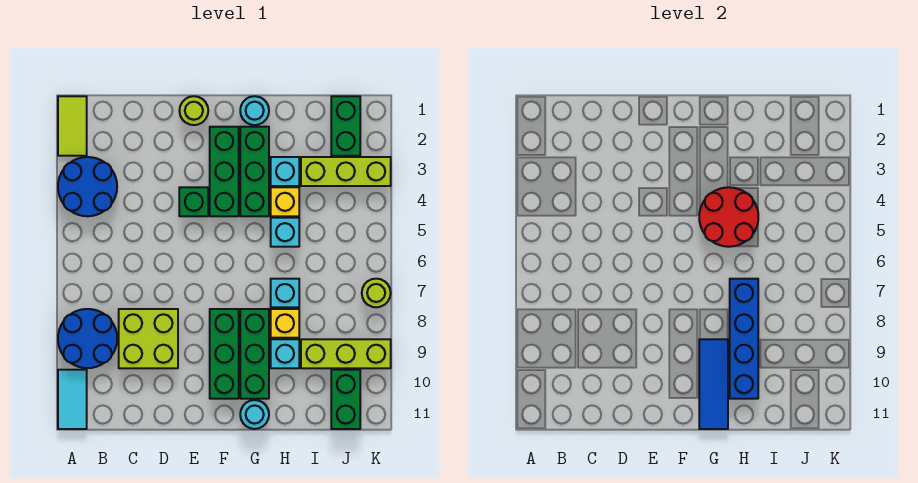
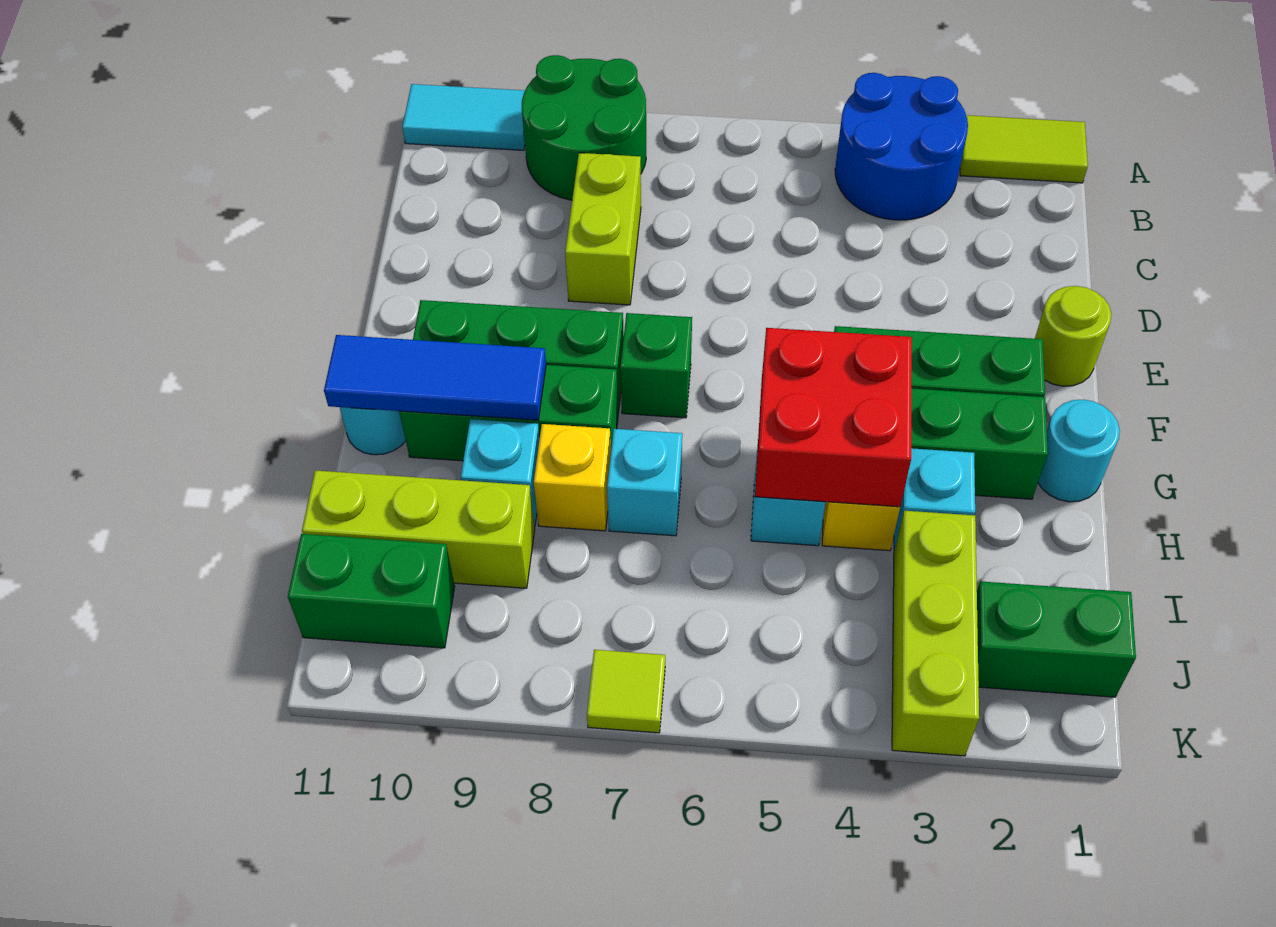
blue round brick A8:B9 level 1 -> green round brick A8:B9 level 1
lime brick C8:D9 level 1 -> lime brick C8:D8 level 1
green brick E4 level 1 -> green brick F7 level 1
red round brick G4:H5 level 2 -> red brick G4:H5 level 2
blue brick H7:H10 level 2 -> none
lime brick I9:K9 level 1 -> lime brick I9:I11 level 1
lime round brick K7 level 1 -> lime tile K7 level 1

